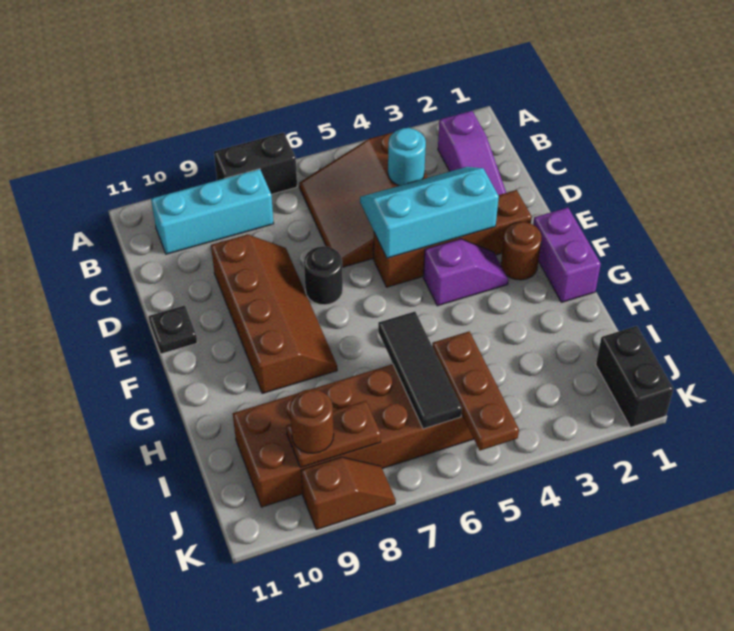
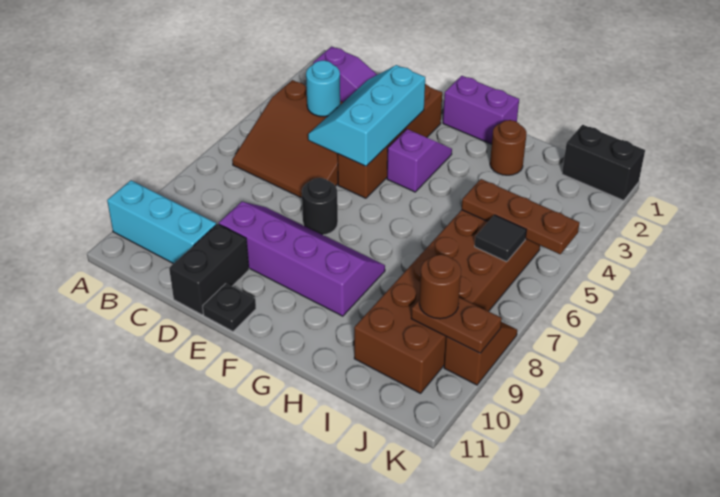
black brick A7:A8 level 1 -> black brick D10:D11 level 1
cyan brick B8:B10 level 1 -> cyan brick A10:C10 level 1
brown slope D8:G9 level 1 top 9 -> purple slope D8:G9 level 1 top 9
brown round brick F2 level 1 -> brown round brick H2 level 1
black tile H6:J6 level 2 -> black tile J6 level 2
brown plate J8:J9 level 2 -> brown plate J9:K9 level 2

